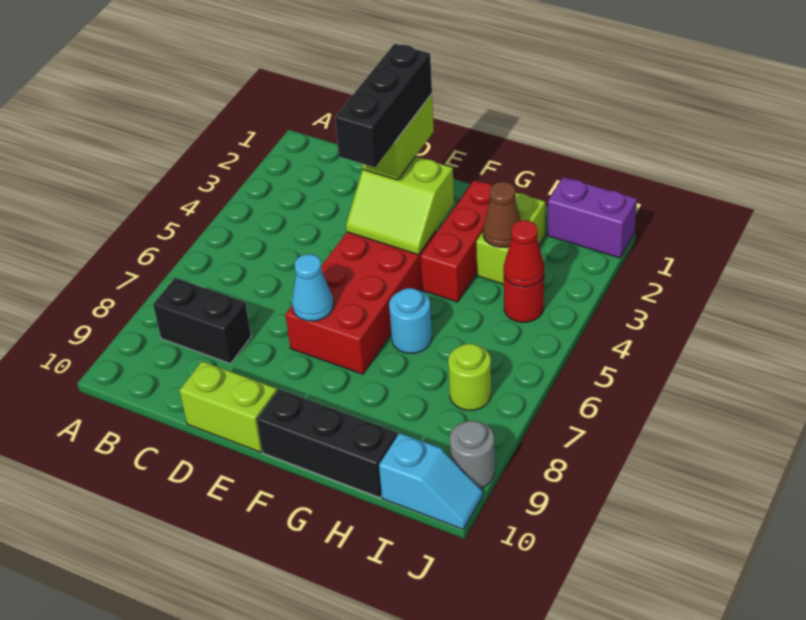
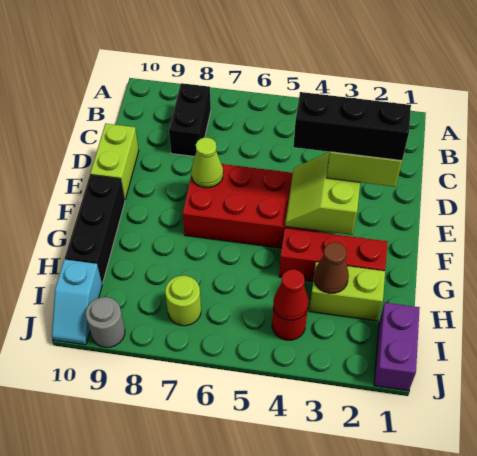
cyan cone E7 level 2 -> lime cone E7 level 2
cyan round brick G6 level 1 -> none

